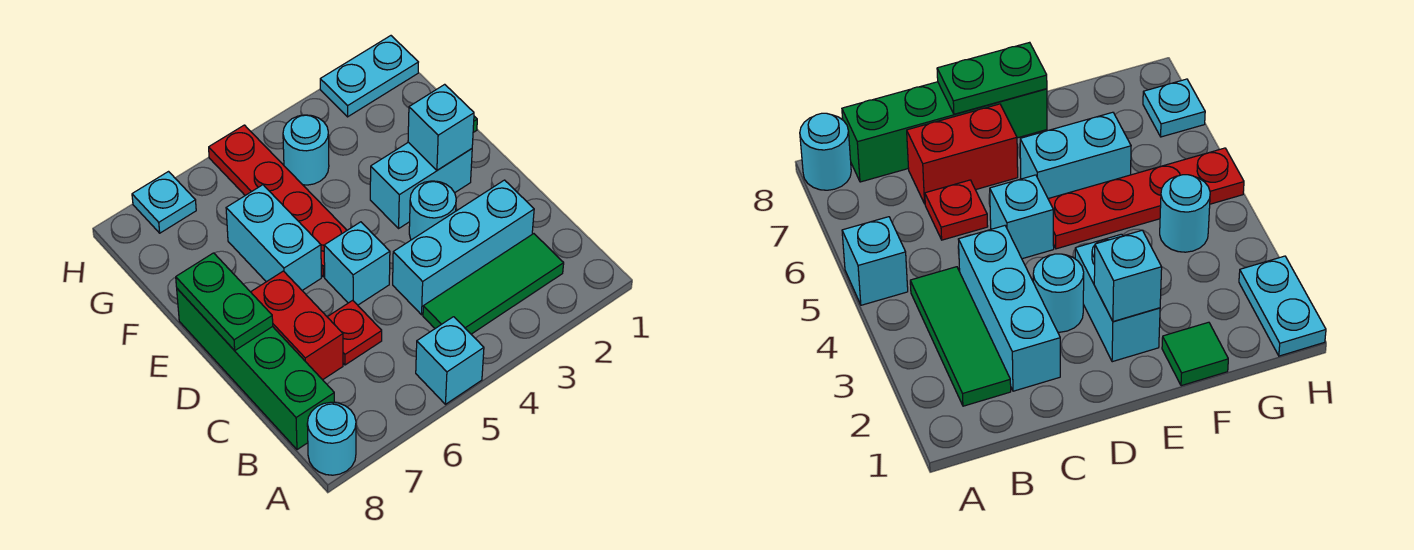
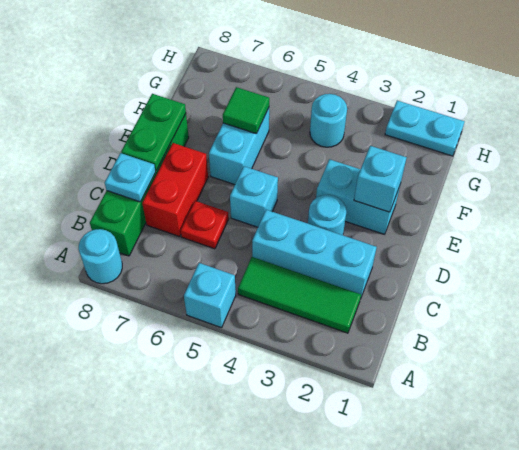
red plate E5:H5 level 1 -> none
green tile F1 level 1 -> green tile F6 level 2
cyan plate H7 level 1 -> cyan plate C8 level 2

